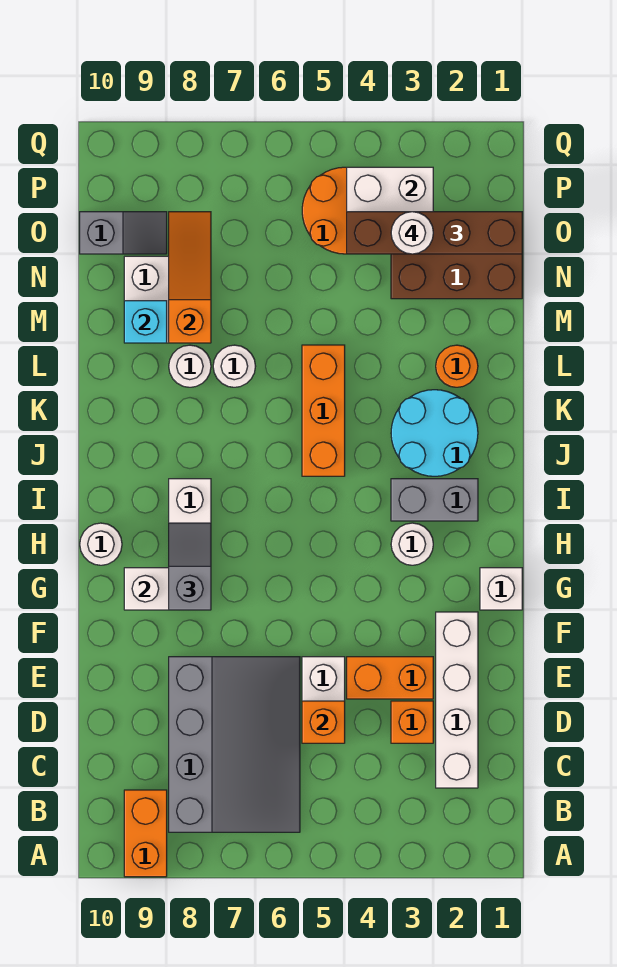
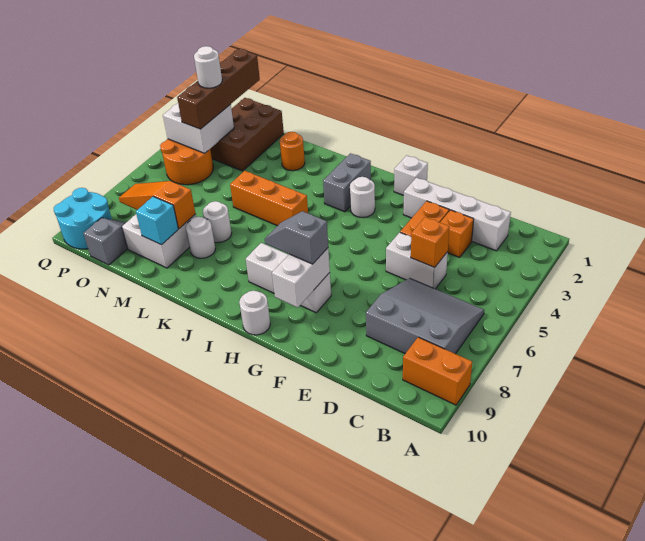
grey slope B6:E8 level 1 top 8 -> grey slope B6:D8 level 1 top 8
cyan round brick J2:K3 level 1 -> cyan round brick P9:Q10 level 1

